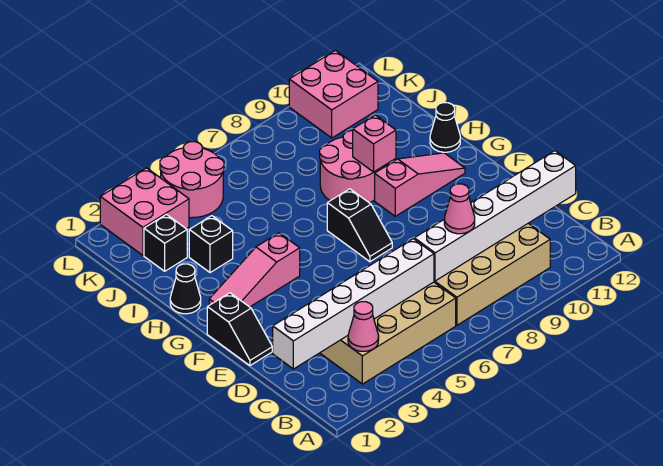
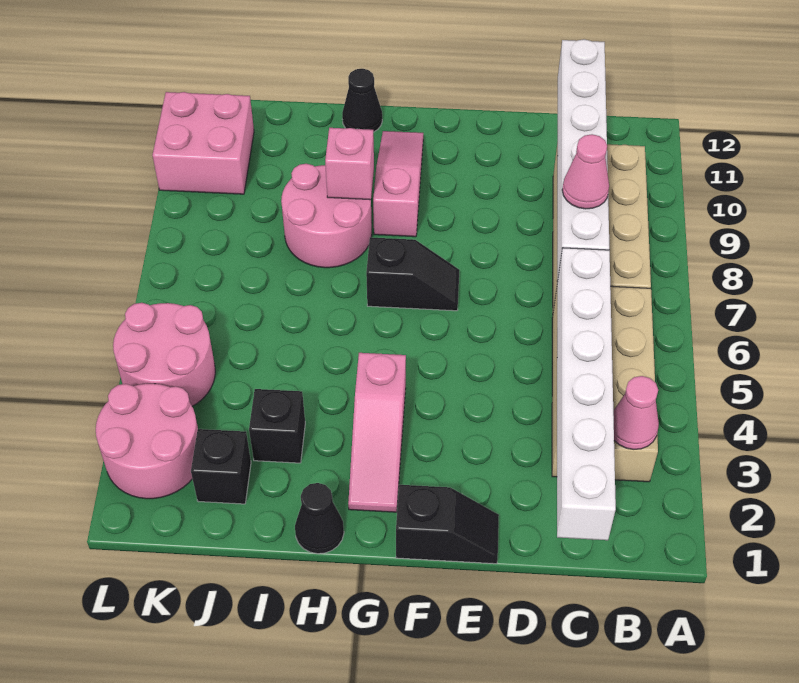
pink brick K2:L3 level 1 -> pink round brick K2:L3 level 1

